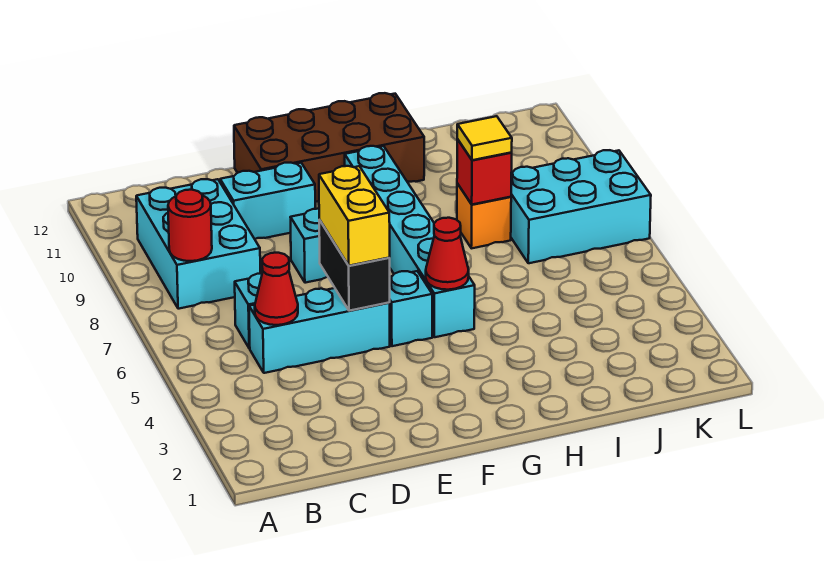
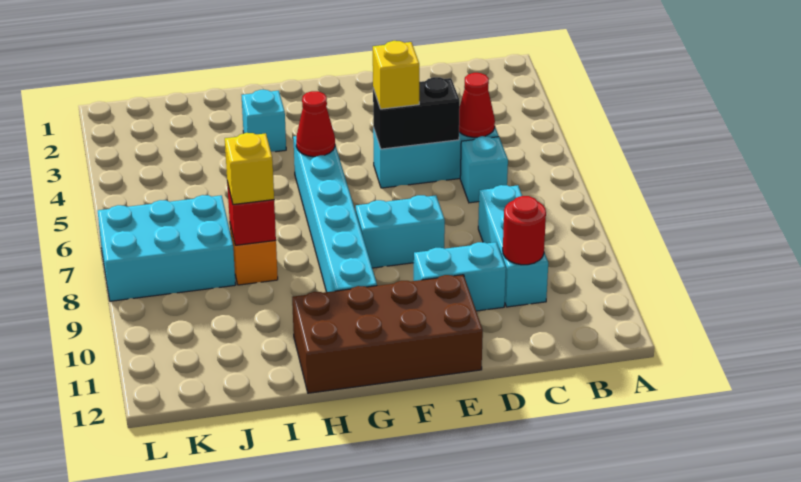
cyan brick B8:C10 level 1 -> cyan brick C8:C10 level 1
red round brick B8 level 2 -> red round brick C10 level 2
black brick E5:E6 level 2 -> black brick D5:E5 level 2
yellow brick E5:E6 level 3 -> yellow brick E5 level 3
cyan brick F5 level 1 -> cyan brick H3 level 1
yellow tile I8 level 3 -> yellow brick I8 level 3

